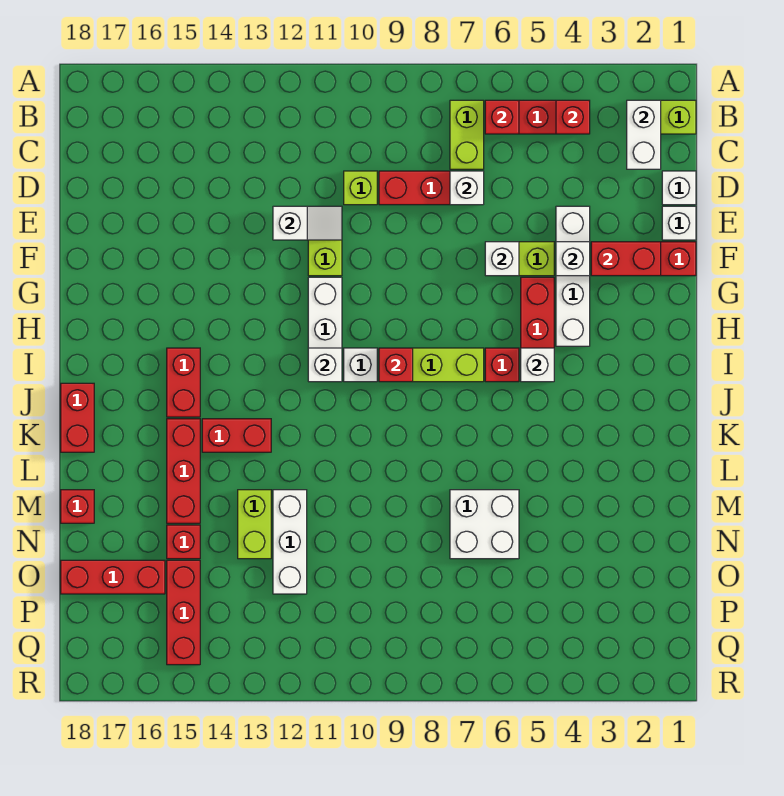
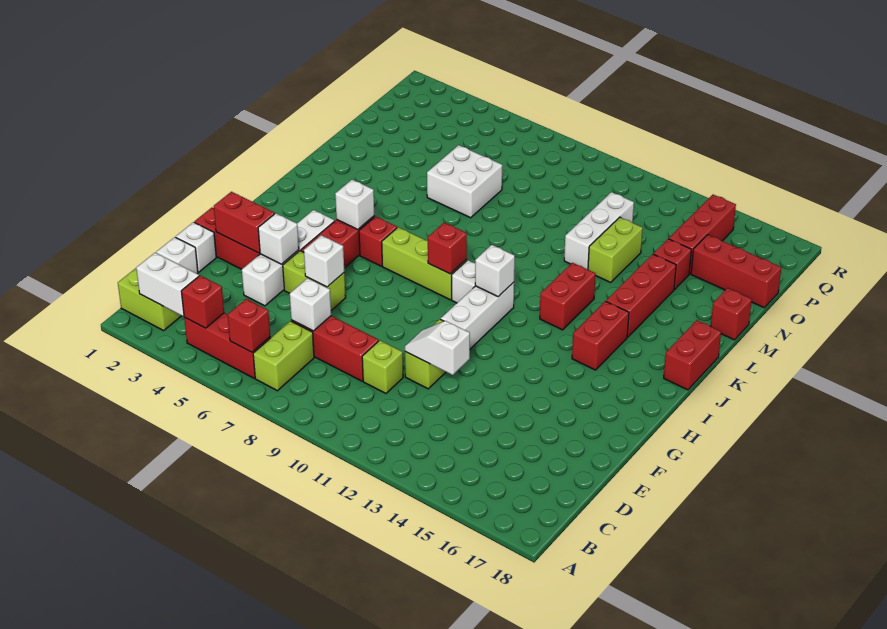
white brick B2:C2 level 2 -> white brick B2:B3 level 2
red brick K13:K14 level 1 -> red brick J13:K13 level 1

